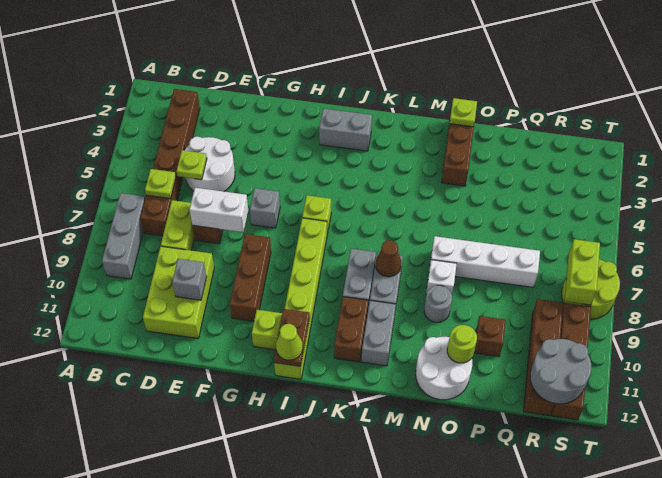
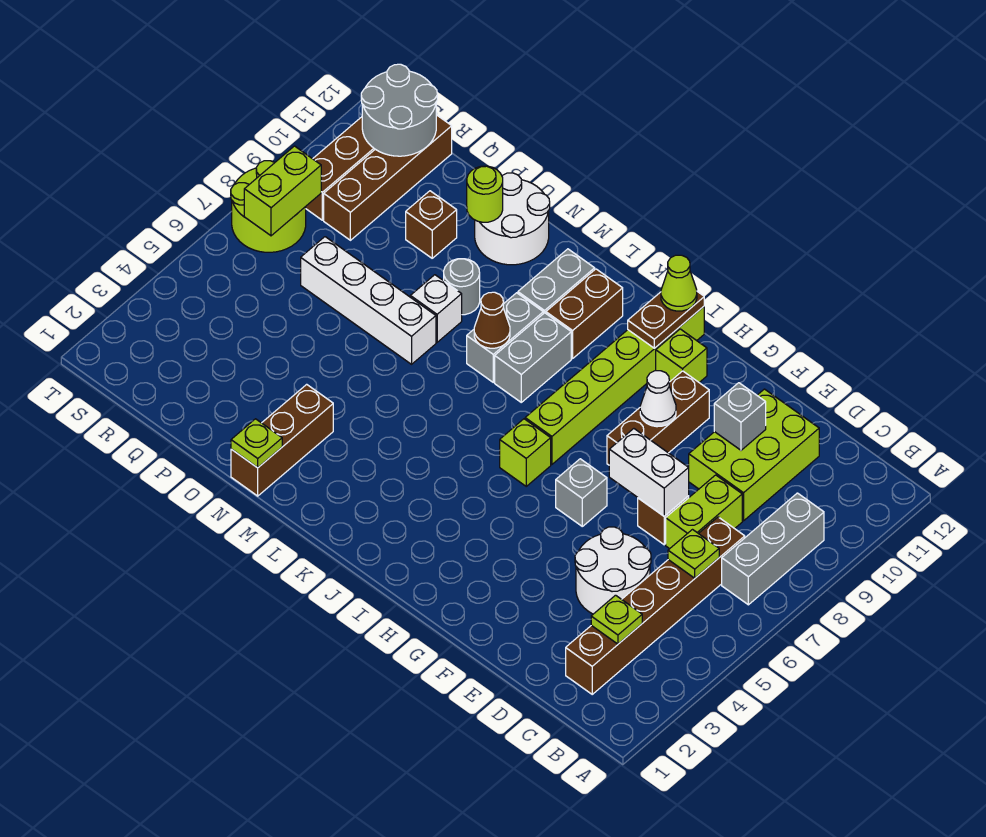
lime plate D5 level 2 -> lime plate C3 level 2
none -> white cone G9 level 2
grey brick I2:J2 level 1 -> none

